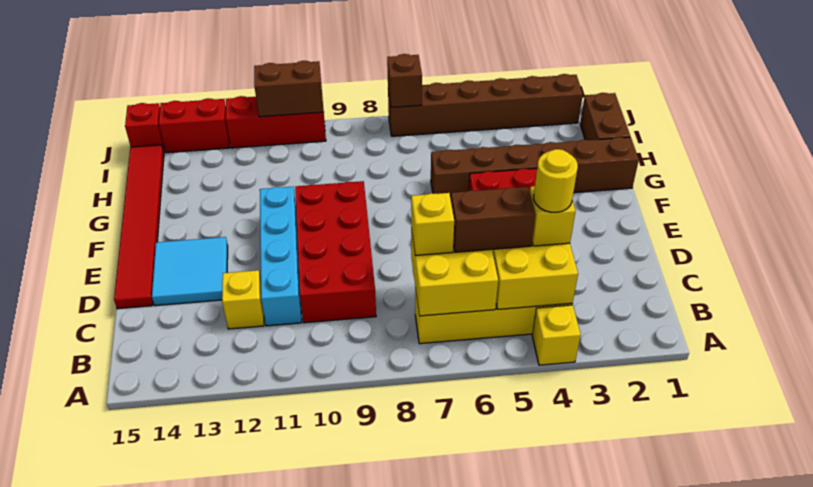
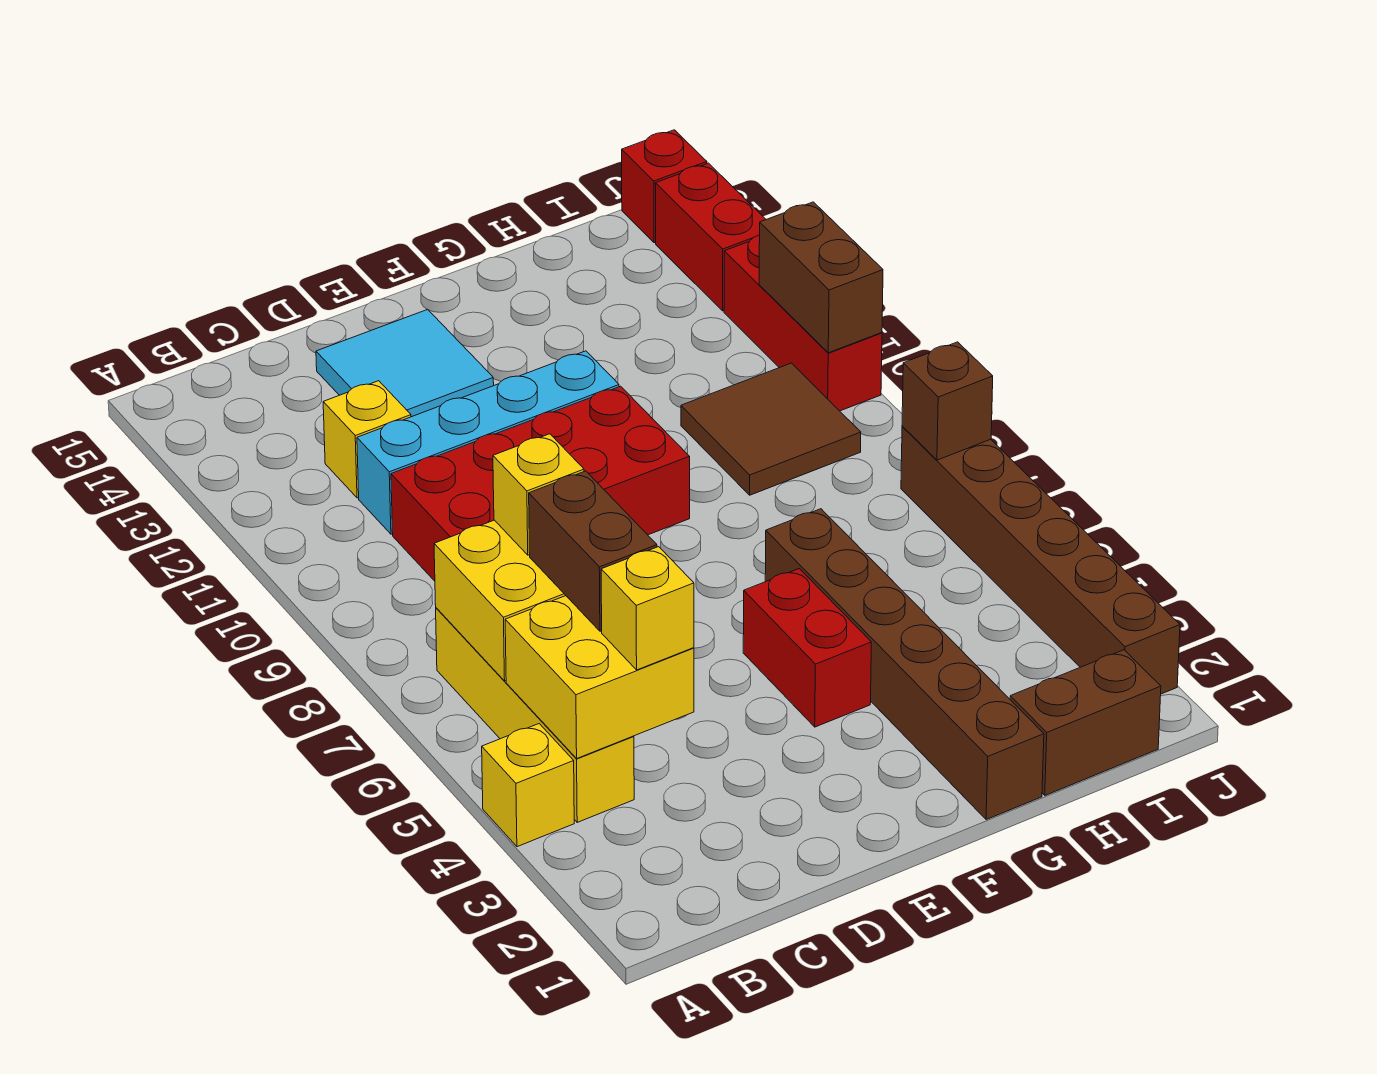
yellow round brick C4 level 4 -> none
red tile D15:I15 level 1 -> none
none -> brown tile H9:I10 level 1

